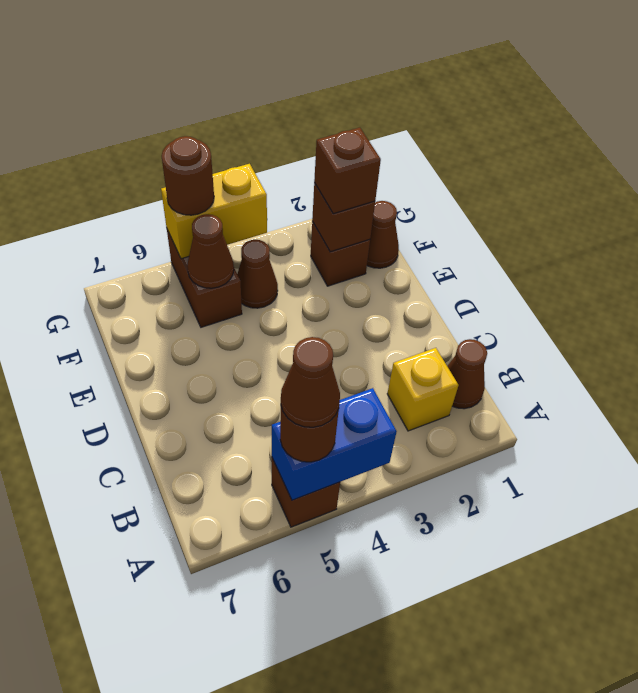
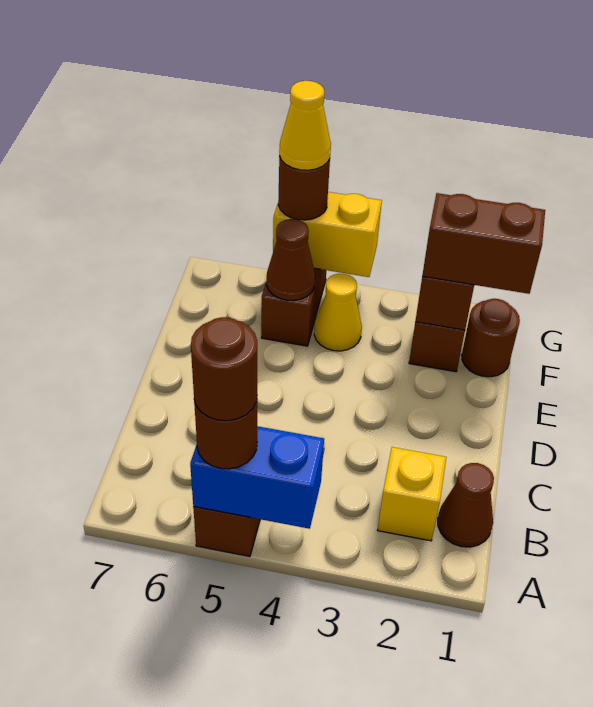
brown cone A5 level 4 -> brown round brick A5 level 4
brown cone F1 level 1 -> brown round brick F1 level 1
brown brick F2 level 3 -> brown brick F1:F2 level 3
brown cone F4 level 1 -> yellow cone F4 level 1
none -> yellow cone G5 level 4

